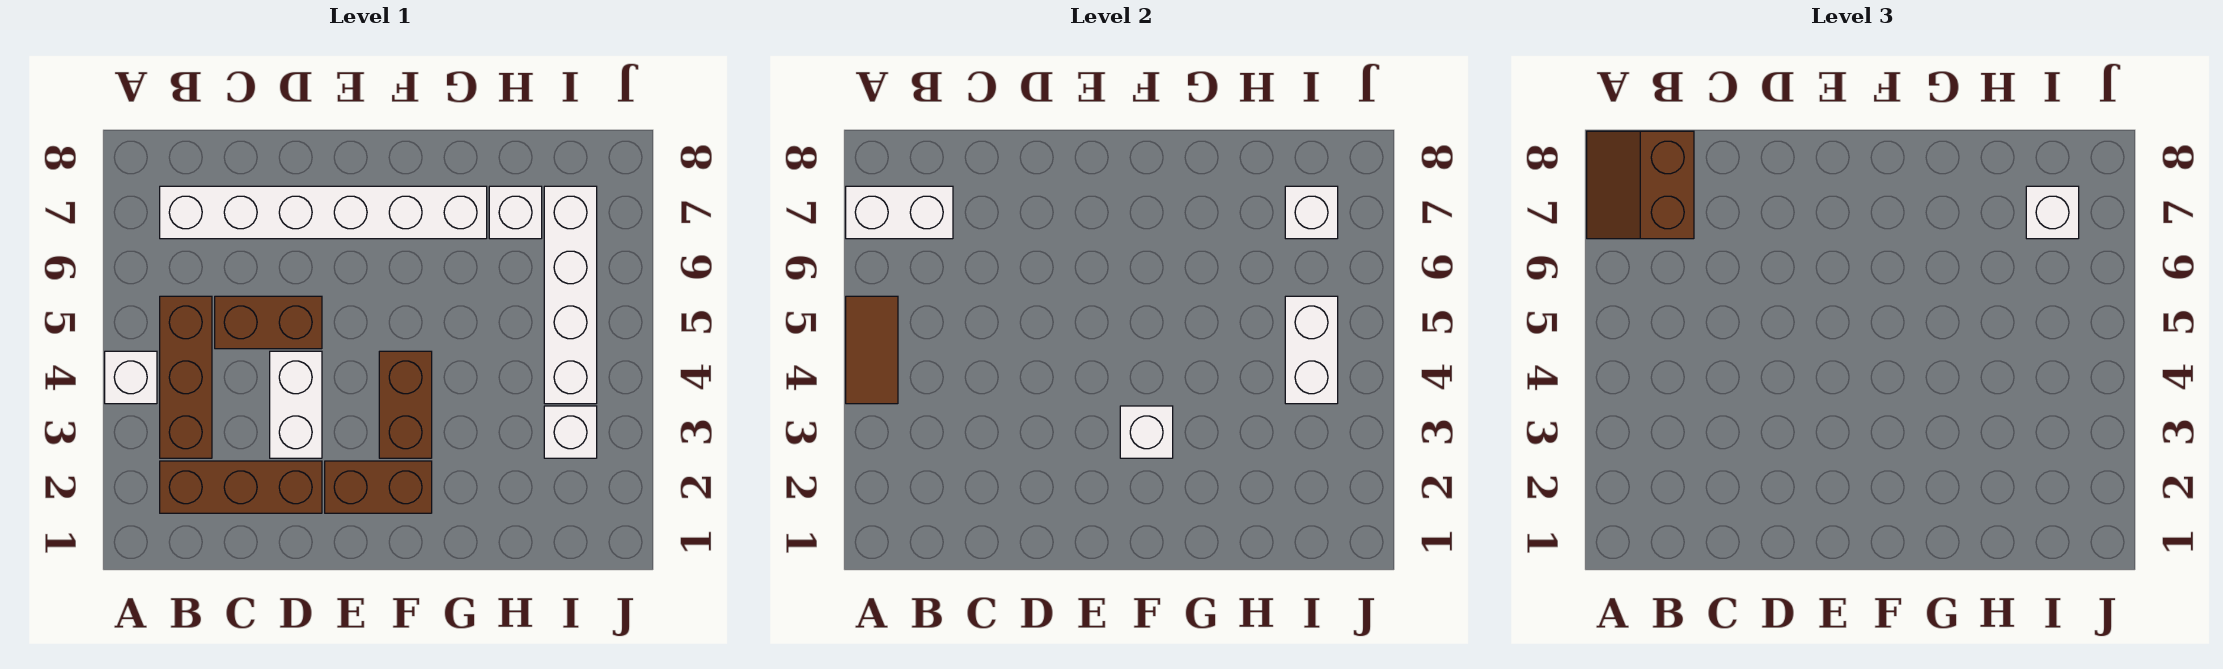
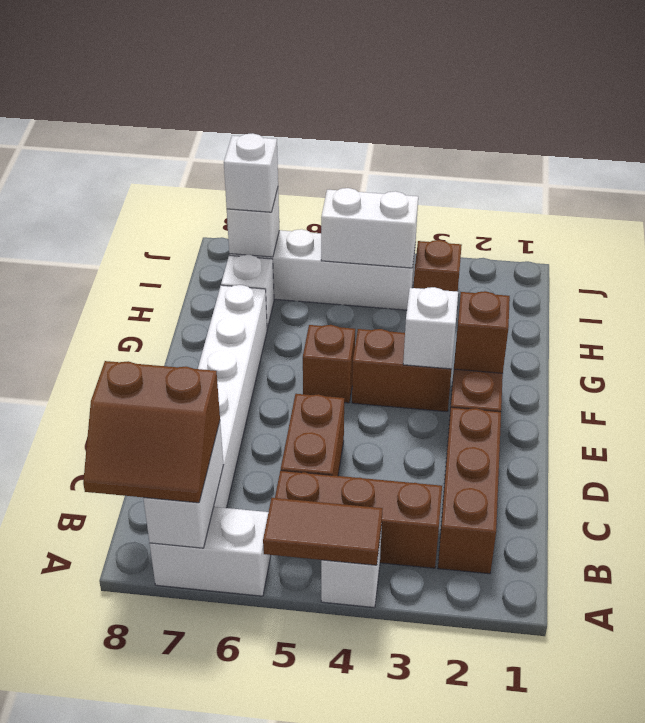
white brick D3:D4 level 1 -> white brick A6:A7 level 1
none -> brown brick F2 level 2
none -> brown brick F5 level 1
white brick I3 level 1 -> brown brick I3 level 1

